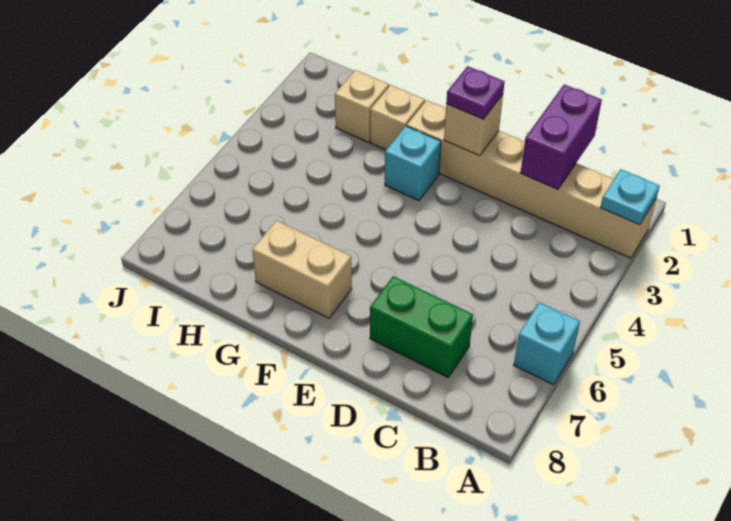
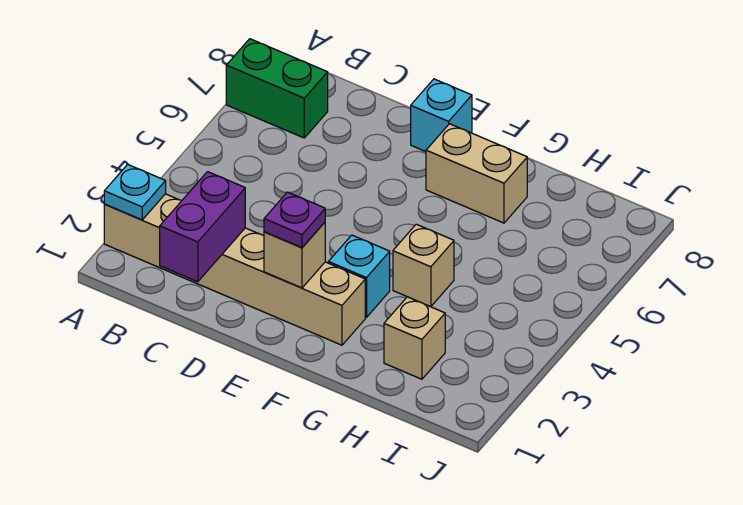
cyan brick A6 level 1 -> cyan brick E8 level 1
green brick C7:D7 level 1 -> green brick A7:B7 level 1
tan brick G2 level 1 -> tan brick G4 level 1

